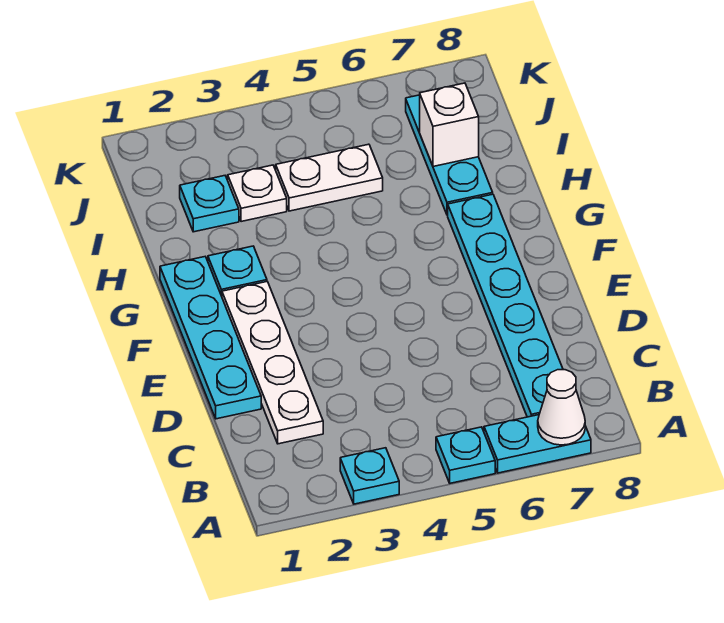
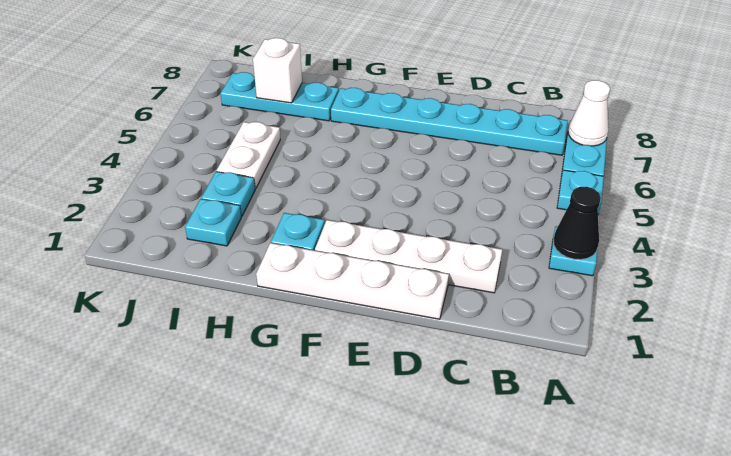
none -> black cone A3 level 2
cyan plate D1:G1 level 1 -> white plate D1:G1 level 1
white plate I3 level 1 -> cyan plate I3 level 1

